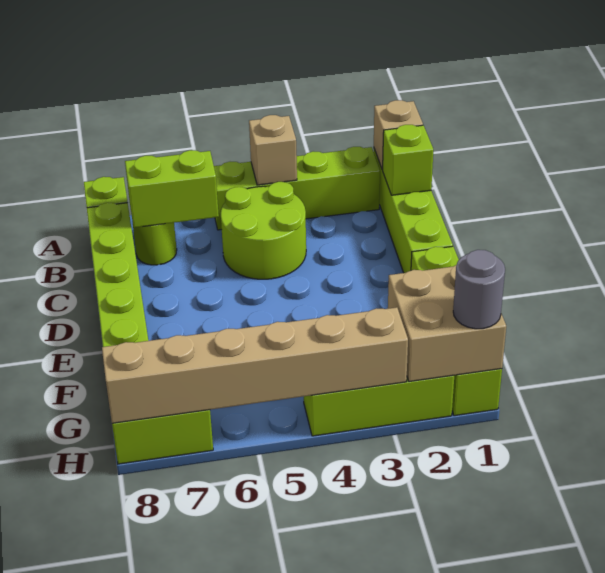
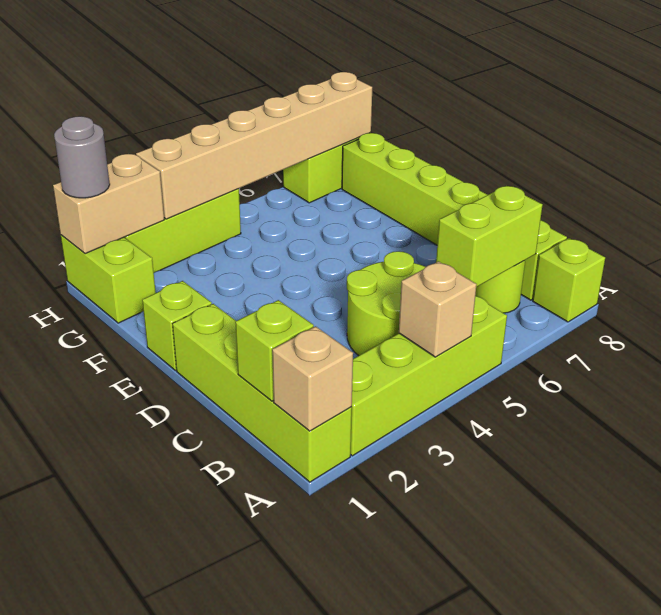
tan brick G1:H2 level 2 -> tan brick H1:H2 level 2

